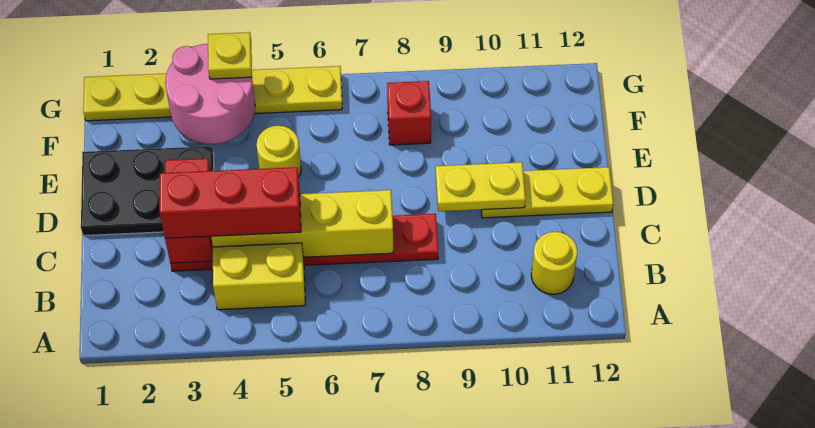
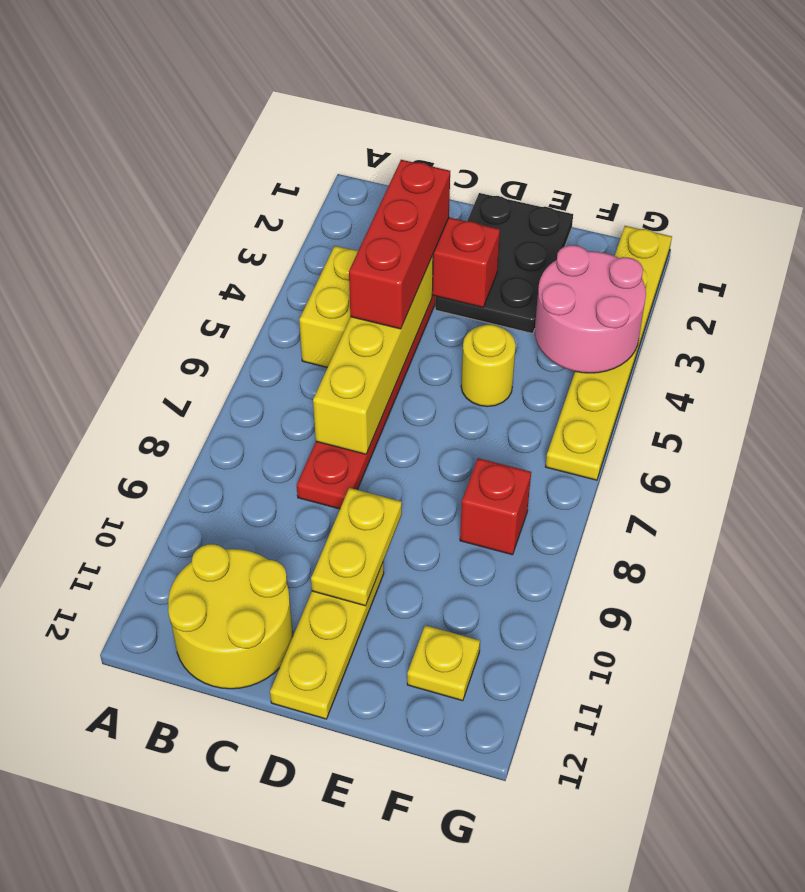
yellow round brick B11 level 1 -> yellow round brick B11:C12 level 1
yellow plate G4 level 3 -> yellow plate F11 level 1

